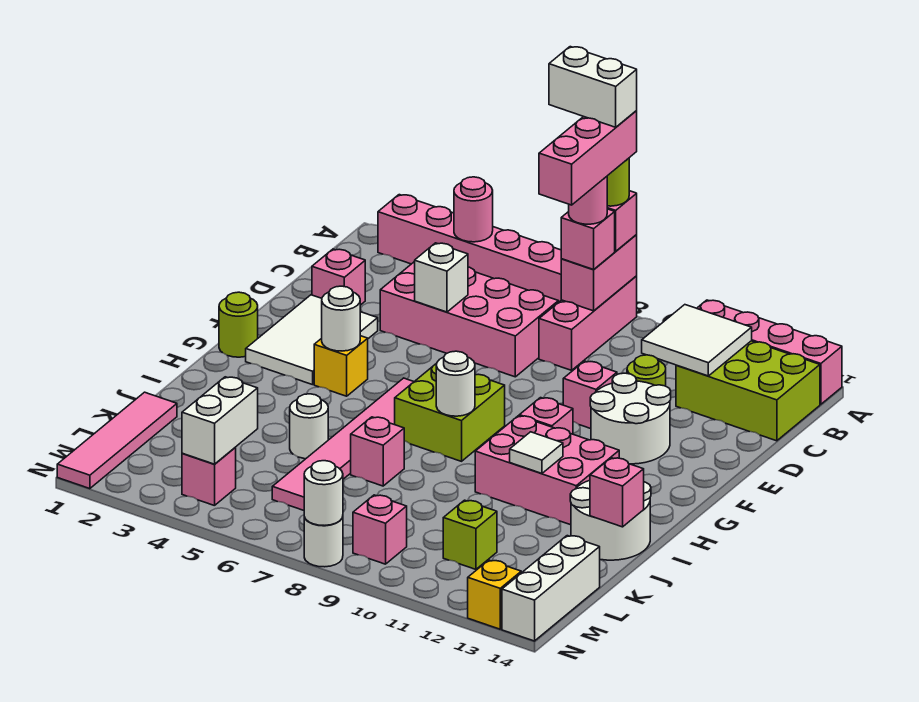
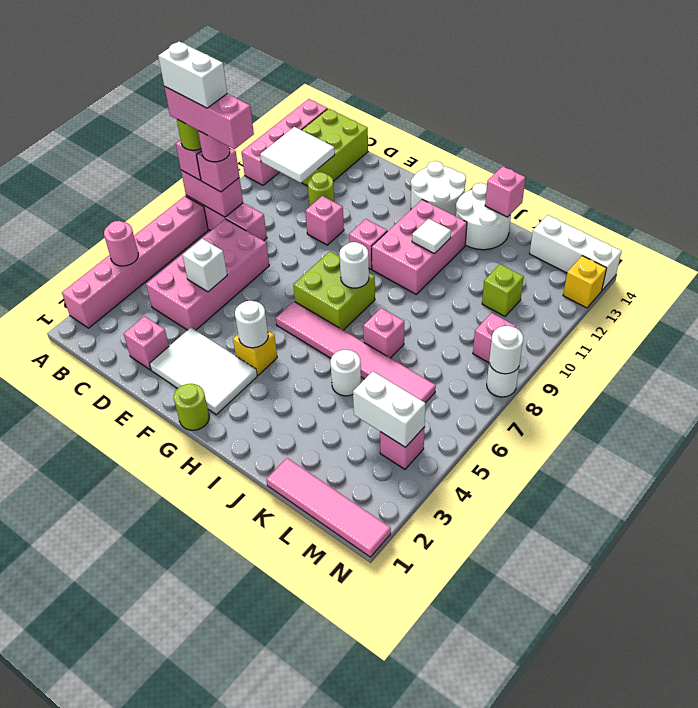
white brick A7:A8 level 6 -> white brick A8:B8 level 6
white round brick E11:F12 level 1 -> white round brick G13:H14 level 1

